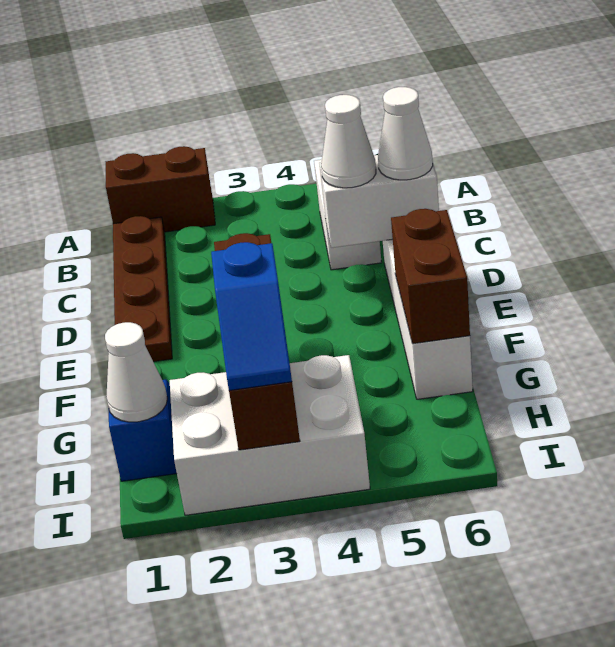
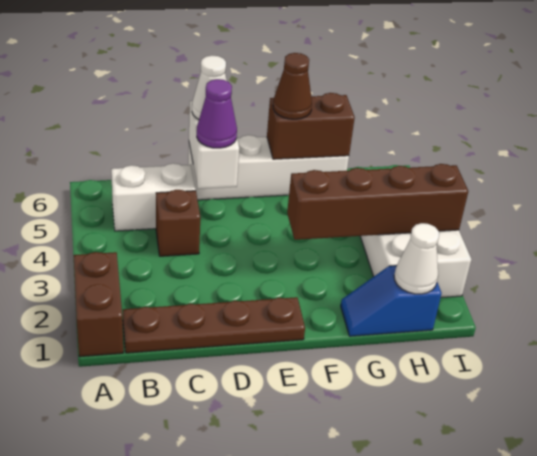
none -> brown brick C4 level 1
white cone D5 level 3 -> purple cone D5 level 3
none -> brown cone F6 level 3
blue slope H3:I3 level 3 top H -> none

